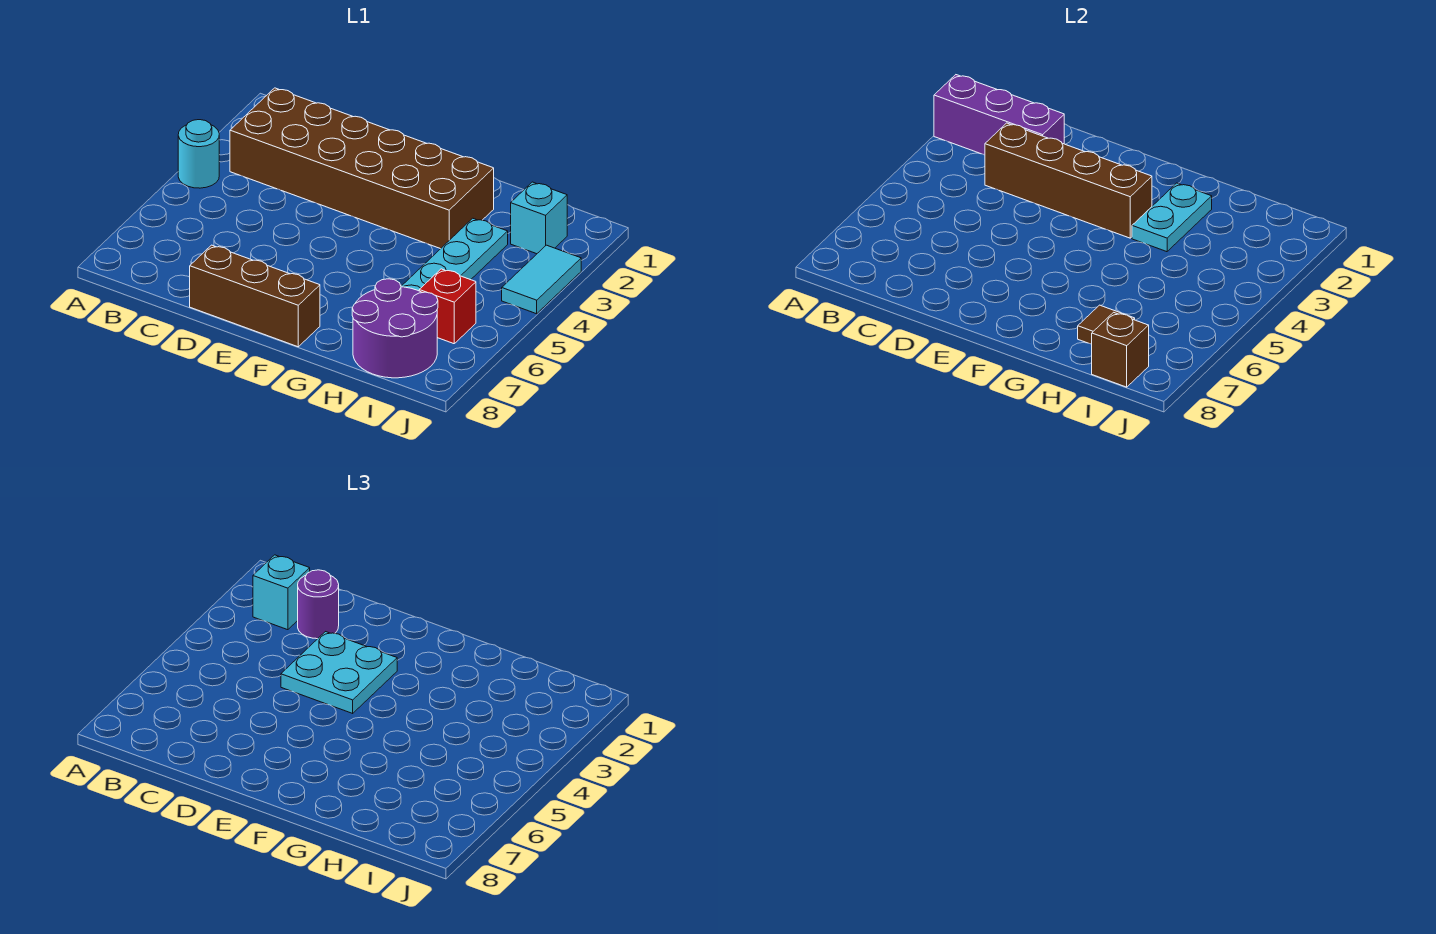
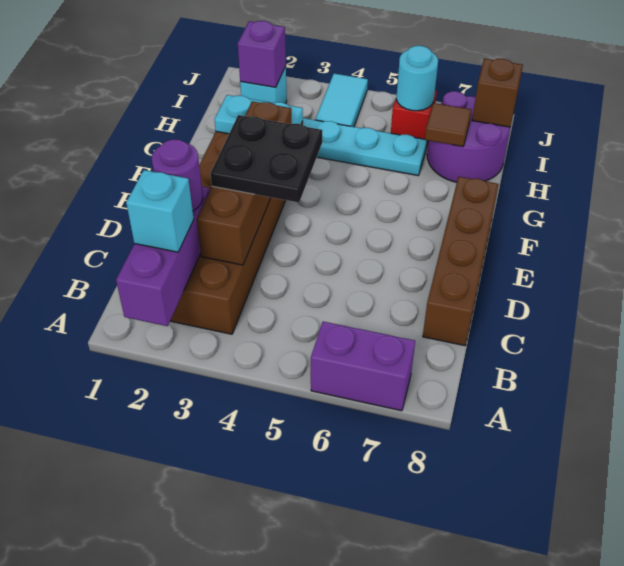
cyan round brick A4 level 1 -> cyan round brick I6 level 2
none -> purple brick A6:A7 level 1
cyan plate D3:E4 level 3 -> black plate D3:E4 level 3
brown brick D8:F8 level 1 -> brown brick C8:F8 level 1
none -> purple brick I2 level 2
cyan tile J3:J4 level 1 -> cyan tile I4:J4 level 1

